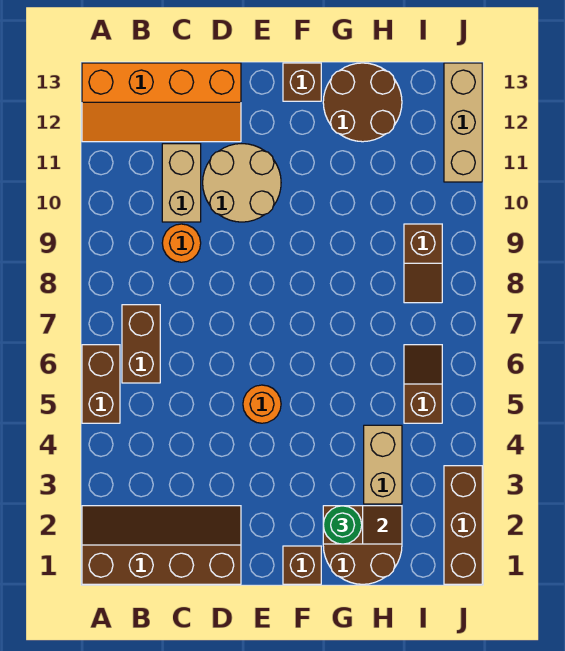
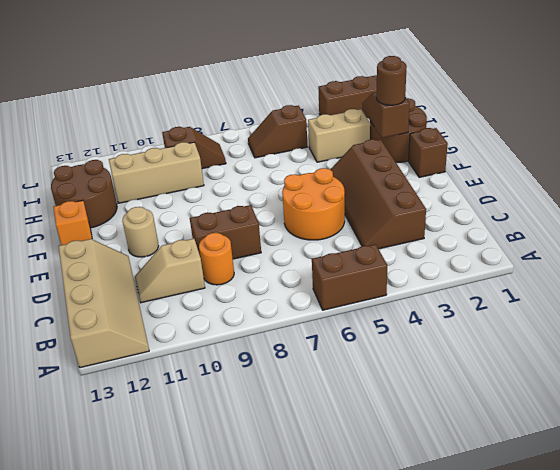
brown slope A1:D2 level 1 top 1 -> brown slope C3:F4 level 1 top 3
orange slope A12:D13 level 1 top 13 -> tan slope A12:D13 level 1 top 13
brown brick B6:B7 level 1 -> brown brick D8:D9 level 1
tan brick C10:C11 level 1 -> tan slope C10:C11 level 1 top 10
tan round brick D10:E11 level 1 -> tan round brick E11 level 1
orange round brick E5 level 1 -> orange round brick D5:E6 level 1
brown brick F13 level 1 -> orange brick F13 level 1
green round brick G2 level 3 -> brown round brick G2 level 3
tan brick J11:J13 level 1 -> tan brick H9:H11 level 1

